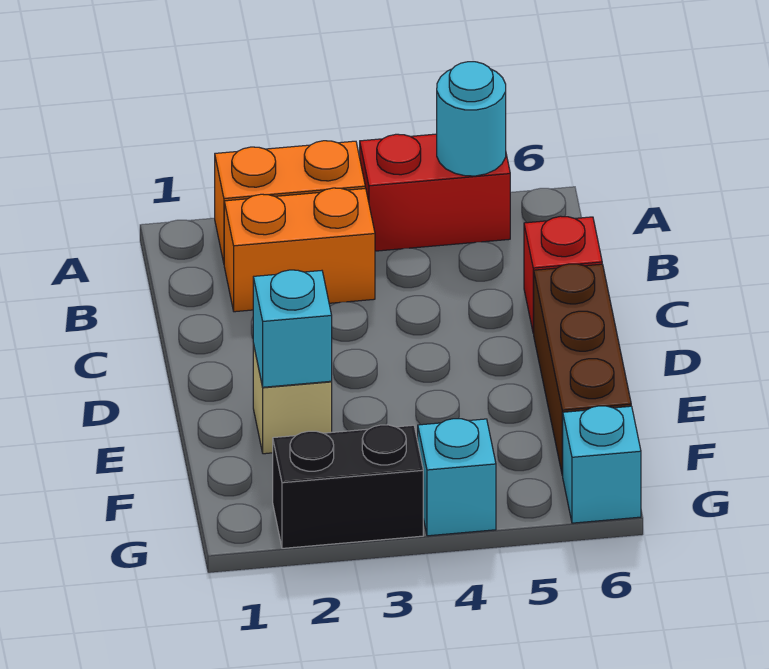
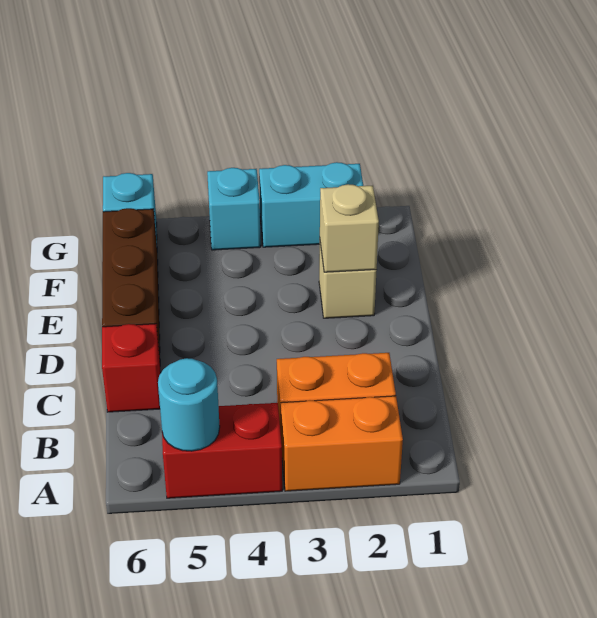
cyan brick E2 level 2 -> tan brick E2 level 2
black brick G2:G3 level 1 -> cyan brick G2:G3 level 1

